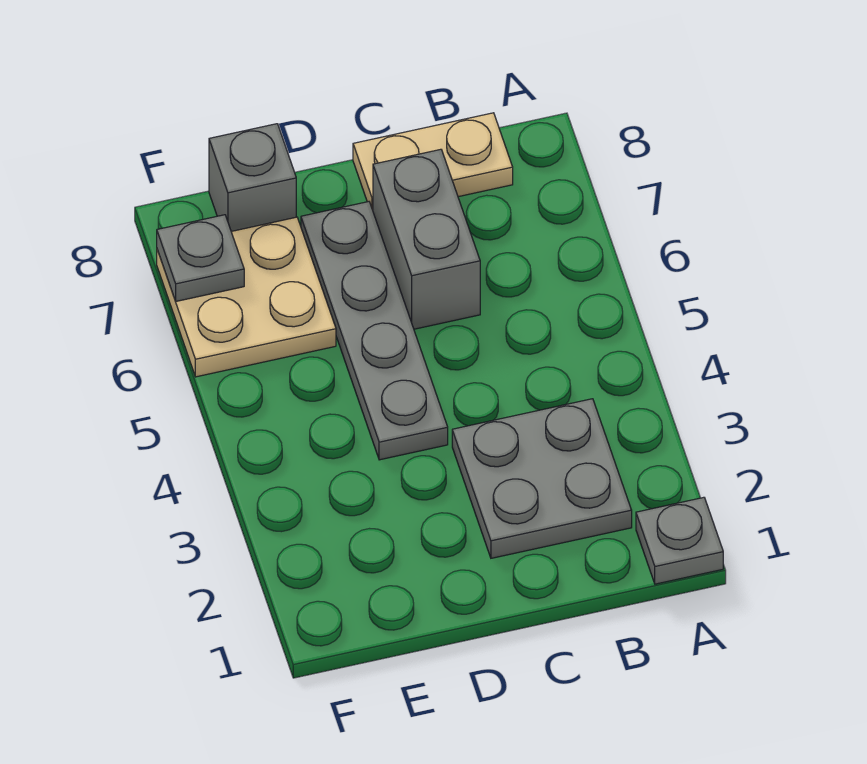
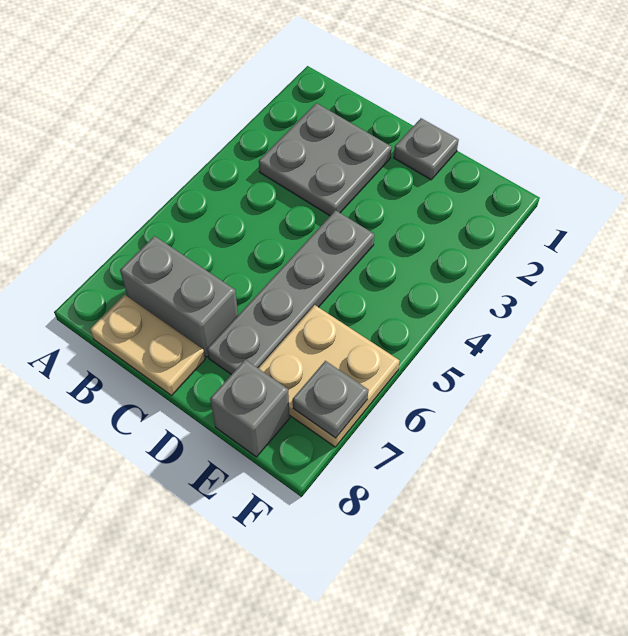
grey plate A1 level 1 -> grey plate D1 level 1
grey brick C6:C7 level 1 -> grey brick B7:C7 level 1

